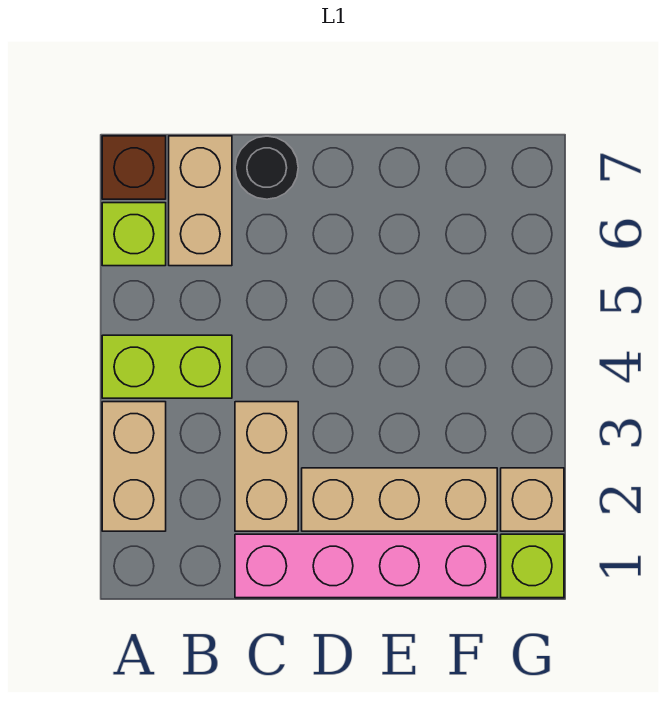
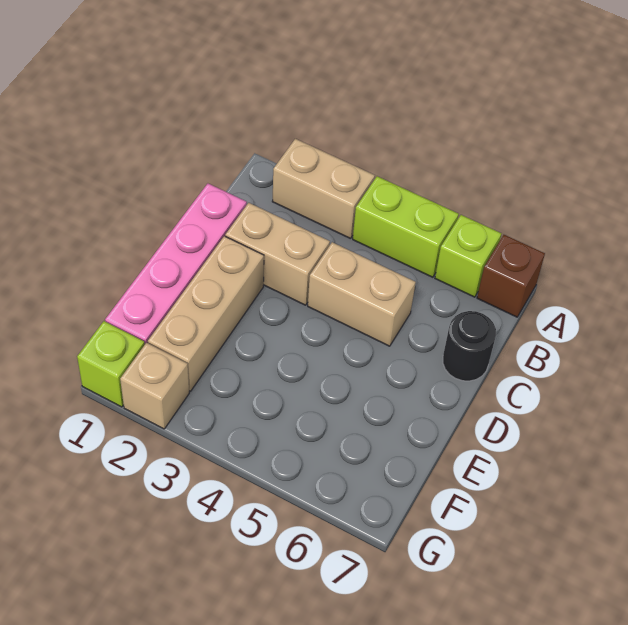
lime brick A4:B4 level 1 -> lime brick A4:A5 level 1
tan brick B6:B7 level 1 -> tan brick C4:C5 level 1

